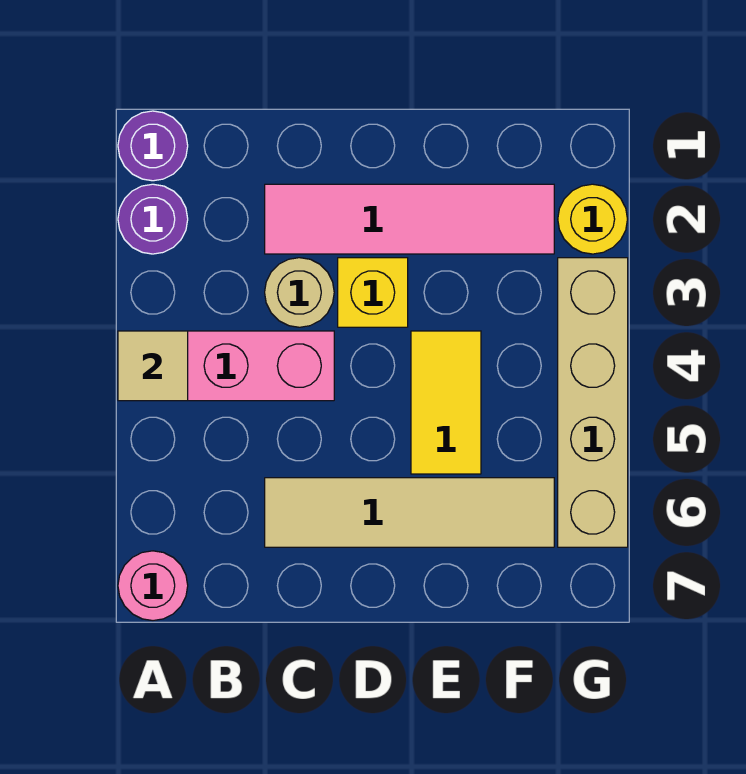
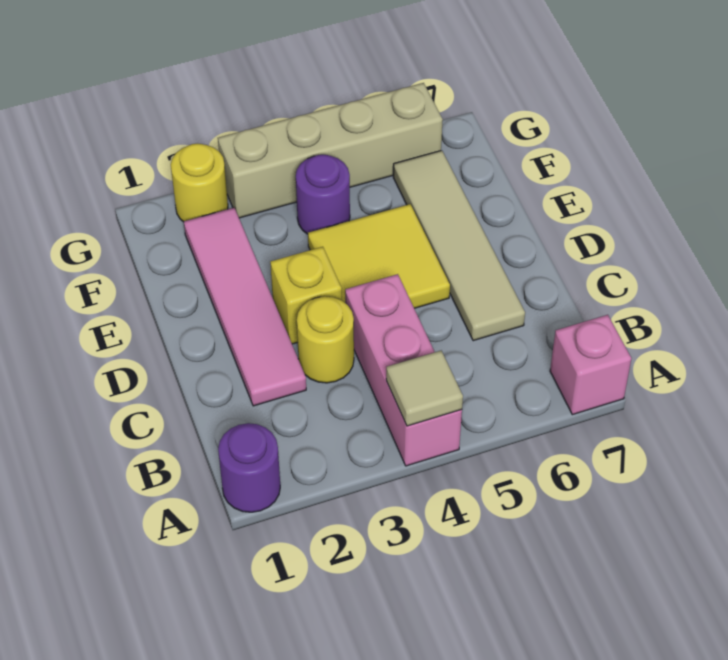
purple round brick A2 level 1 -> purple round brick F4 level 1
pink round brick A7 level 1 -> pink brick A7 level 1
tan round brick C3 level 1 -> yellow round brick C3 level 1
yellow tile E4:E5 level 1 -> yellow tile D4:E5 level 1

